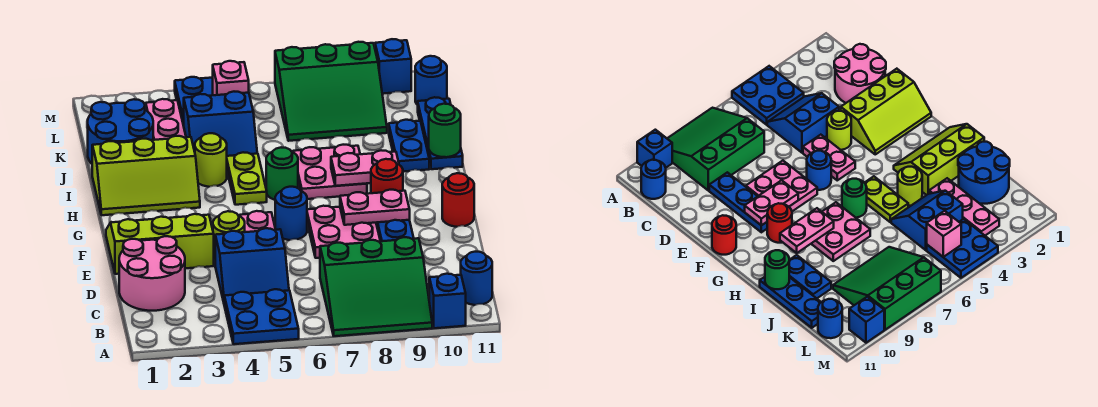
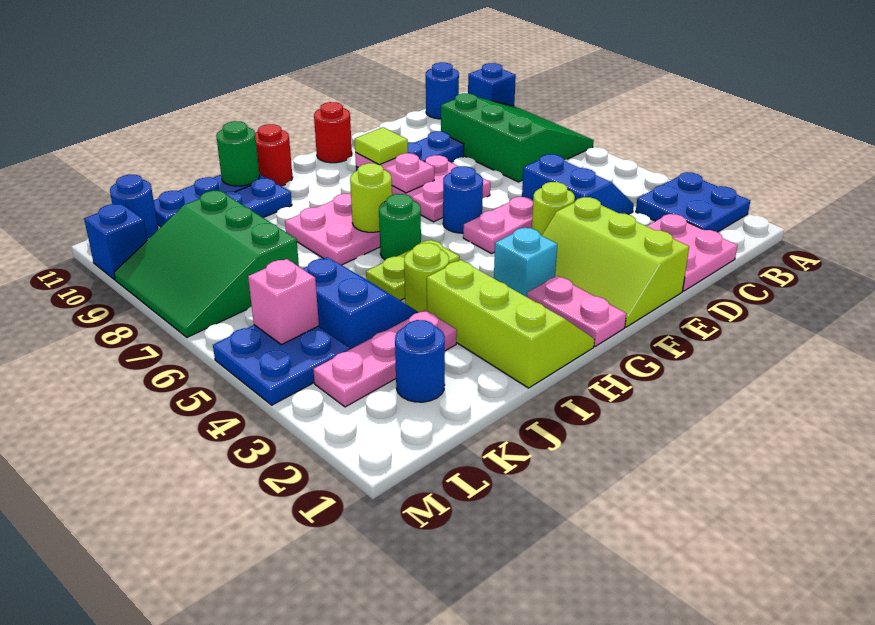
blue plate A4:B5 level 1 -> blue plate A2:B3 level 1
pink round brick C1:D2 level 1 -> pink plate C1:D2 level 1
none -> lime tile F9 level 3
none -> cyan brick G3 level 1
red round brick G9 level 1 -> red round brick H11 level 1
none -> lime round brick H7 level 2
pink plate H8:H9 level 2 -> pink plate G1:G2 level 1
blue round brick J1:K2 level 1 -> blue round brick K2 level 1
green slope K7:M9 level 1 top M -> green slope K7:M9 level 1 top K

